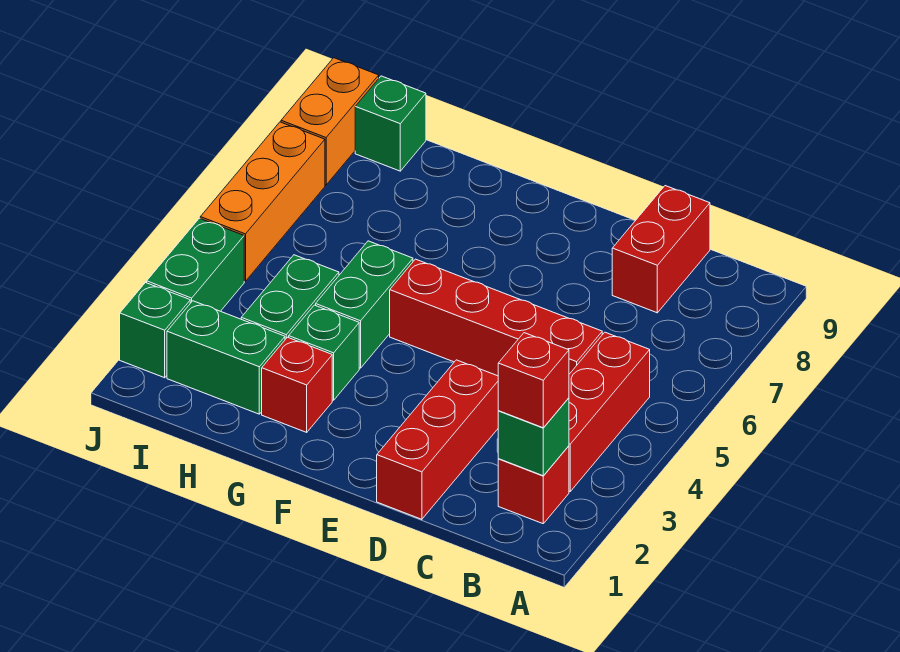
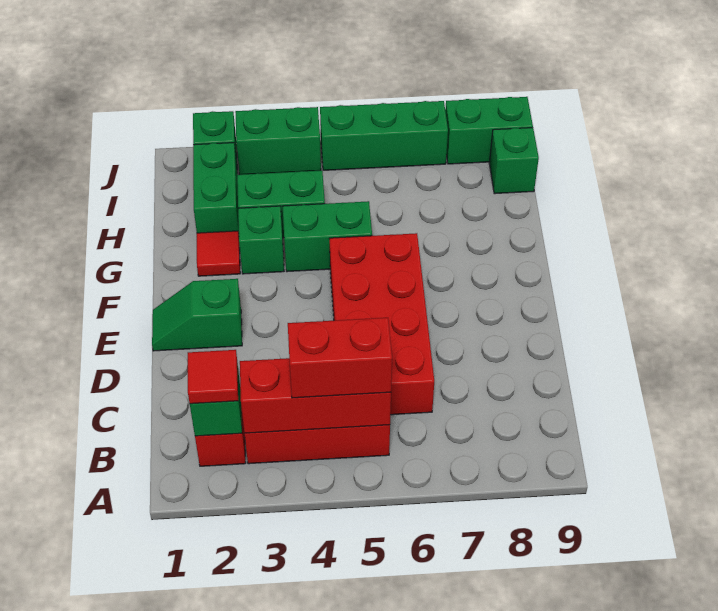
red brick B2 level 3 -> red tile B2 level 3
red brick C5:F5 level 1 -> red brick C5:F6 level 1
red brick C8:C9 level 1 -> red brick B4:B5 level 3
red brick D1:D3 level 1 -> red brick B3:B5 level 2
none -> green slope E1:E2 level 1 top 2
red brick G2 level 1 -> red tile G2 level 1
orange brick J5:J7 level 1 -> green brick J5:J7 level 1
orange brick J8:J9 level 1 -> green brick J8:J9 level 1

